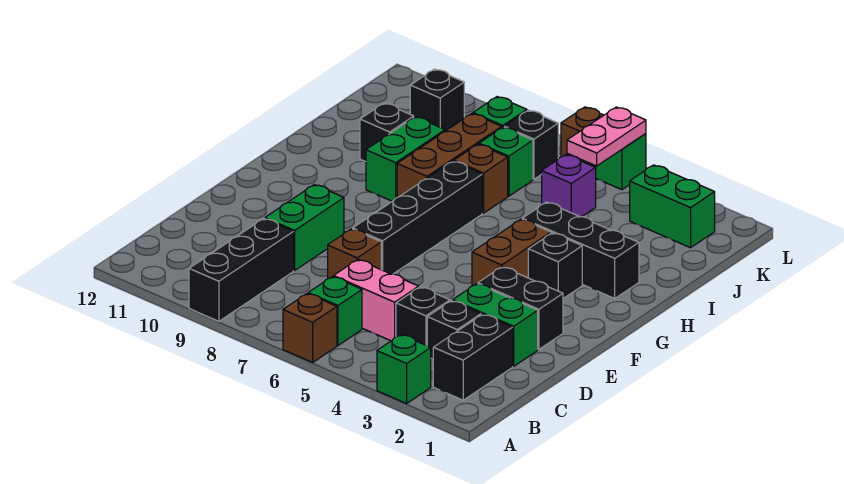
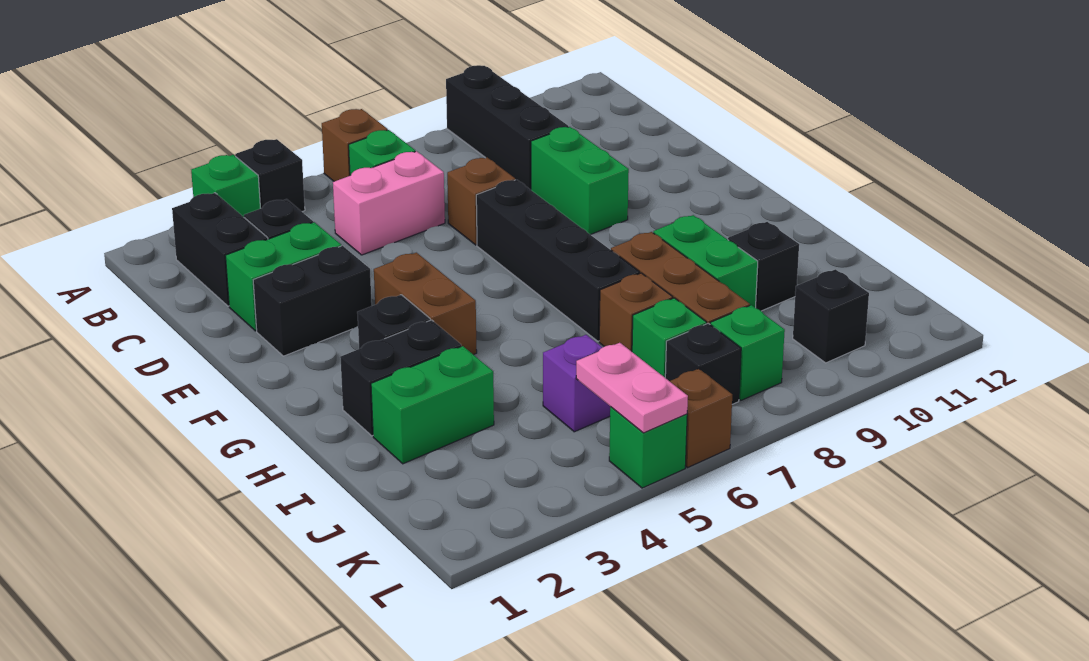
black brick C4 level 1 -> black brick A4 level 1
black brick H2:H4 level 1 -> black brick H2:H3 level 1
green brick K2:K3 level 1 -> green brick I2:I3 level 1

